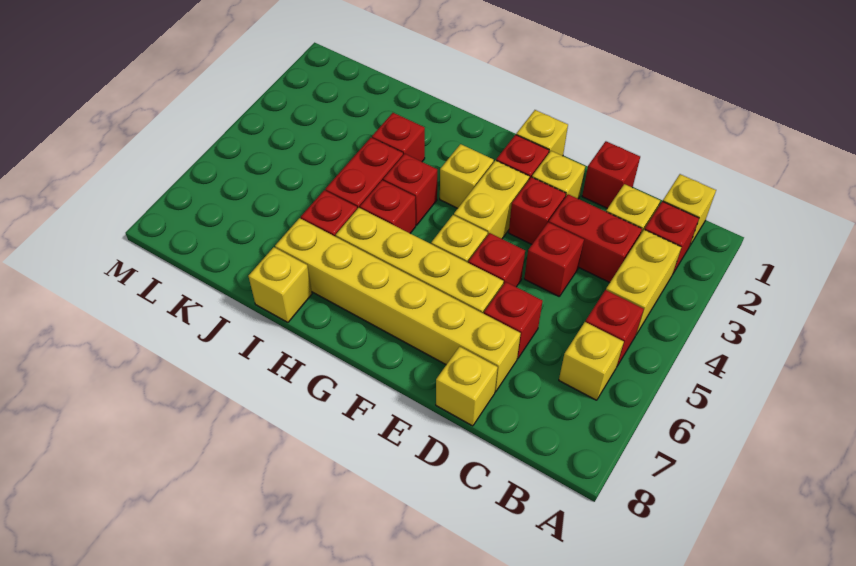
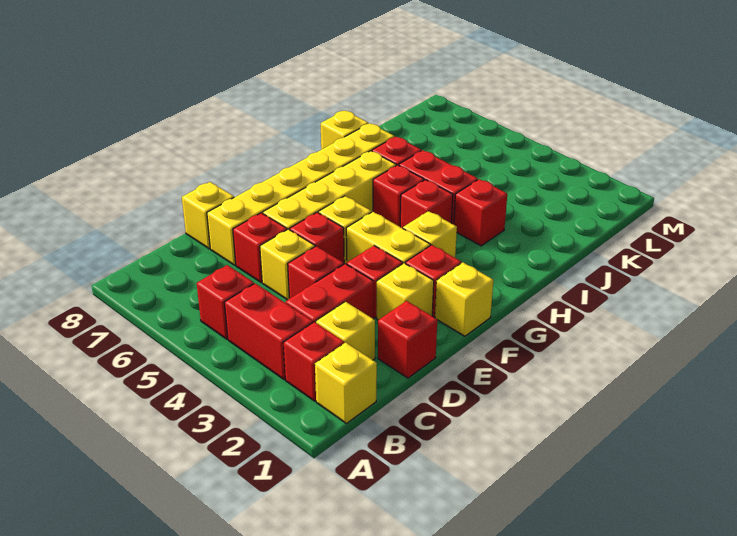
yellow brick B3:B4 level 1 -> red brick B3:B4 level 1
yellow brick B6 level 1 -> yellow brick D5 level 1

